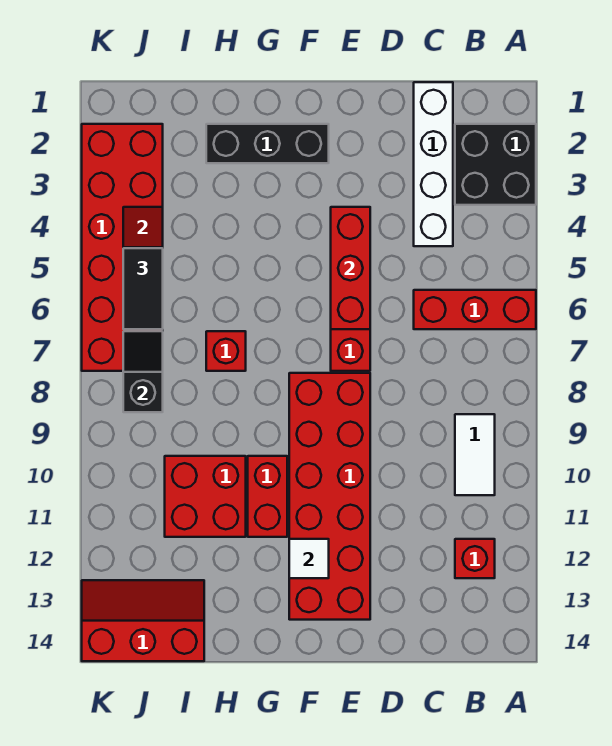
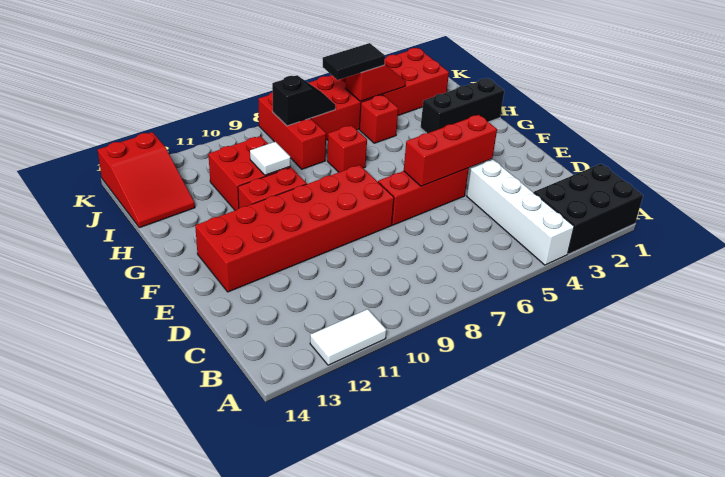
black brick A2:B3 level 1 -> black brick A1:B3 level 1
red brick A6:C6 level 1 -> red brick I8:K8 level 1
white tile B9:B10 level 1 -> white tile A11:A12 level 1
red brick B12 level 1 -> red brick I5 level 1
white brick C1:C4 level 1 -> white brick A4:D4 level 1
black brick F2:H2 level 1 -> black brick H1:H3 level 1
white tile F12 level 2 -> white tile H10 level 2
red slope I13:K14 level 1 top 14 -> red slope I13:K14 level 1 top K

